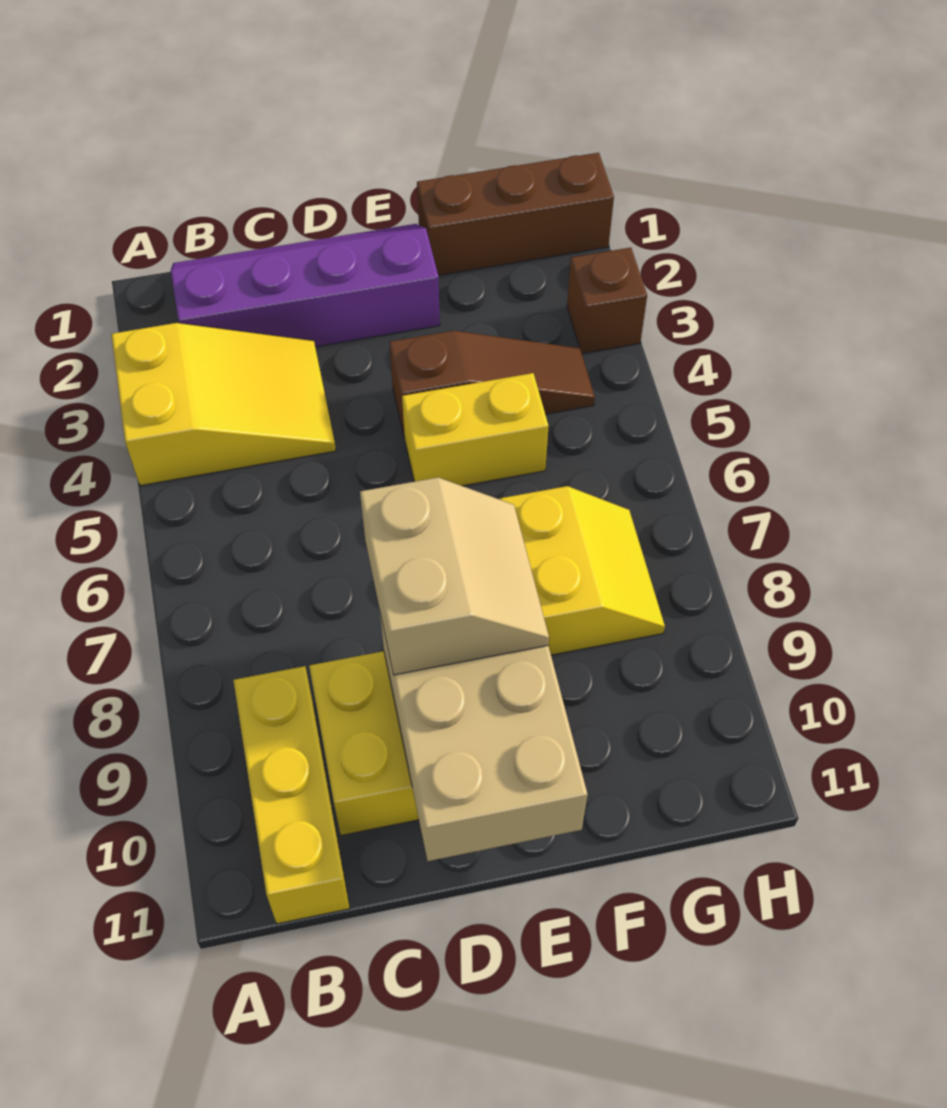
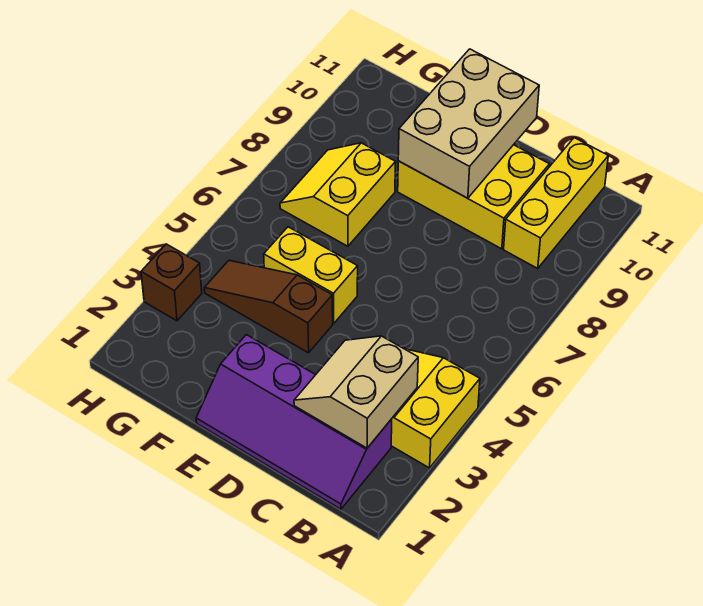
tan slope D8:E9 level 3 top D -> tan slope B2:C3 level 2 top B
brown brick F1:H1 level 1 -> none

